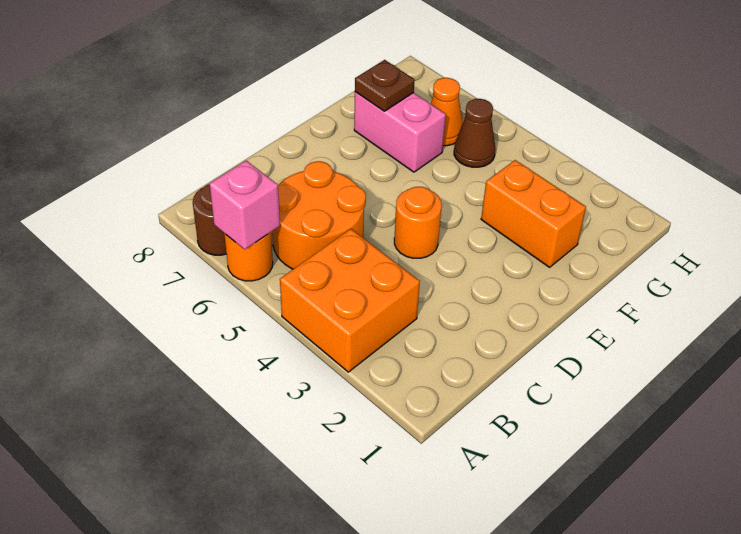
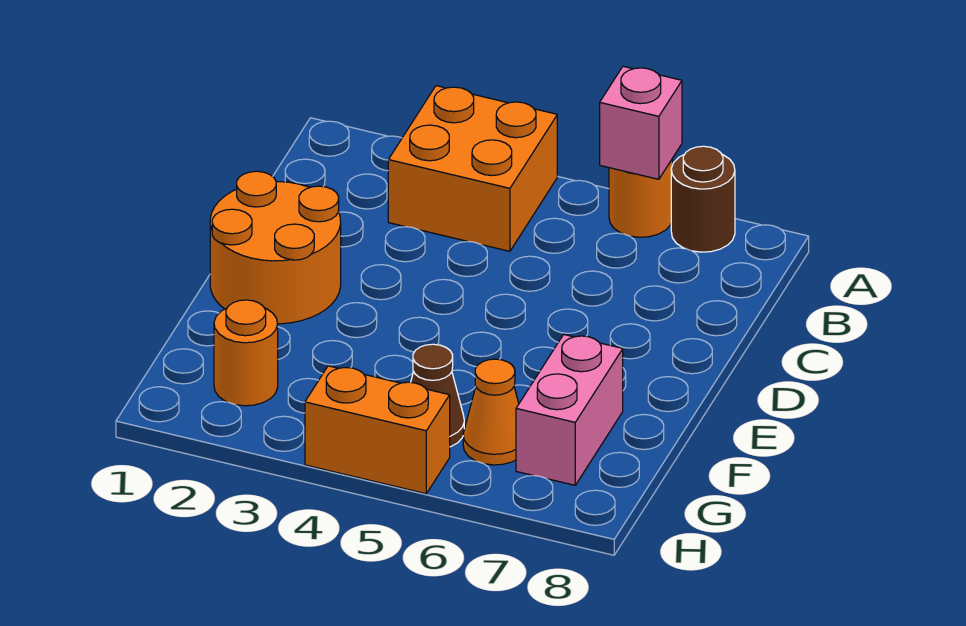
orange round brick B5:C6 level 1 -> orange round brick D1:E2 level 1
orange round brick D4 level 1 -> orange round brick G2 level 1
orange brick F2:F3 level 1 -> orange brick H4:H5 level 1
pink brick F6:F7 level 1 -> pink brick F7:G7 level 1
brown plate F7 level 2 -> none

